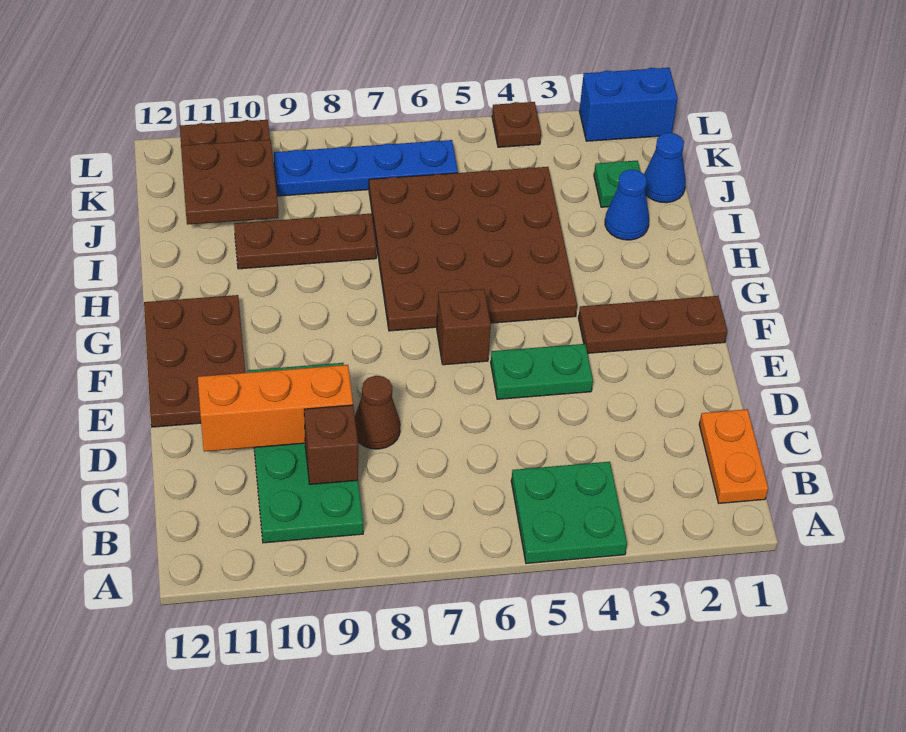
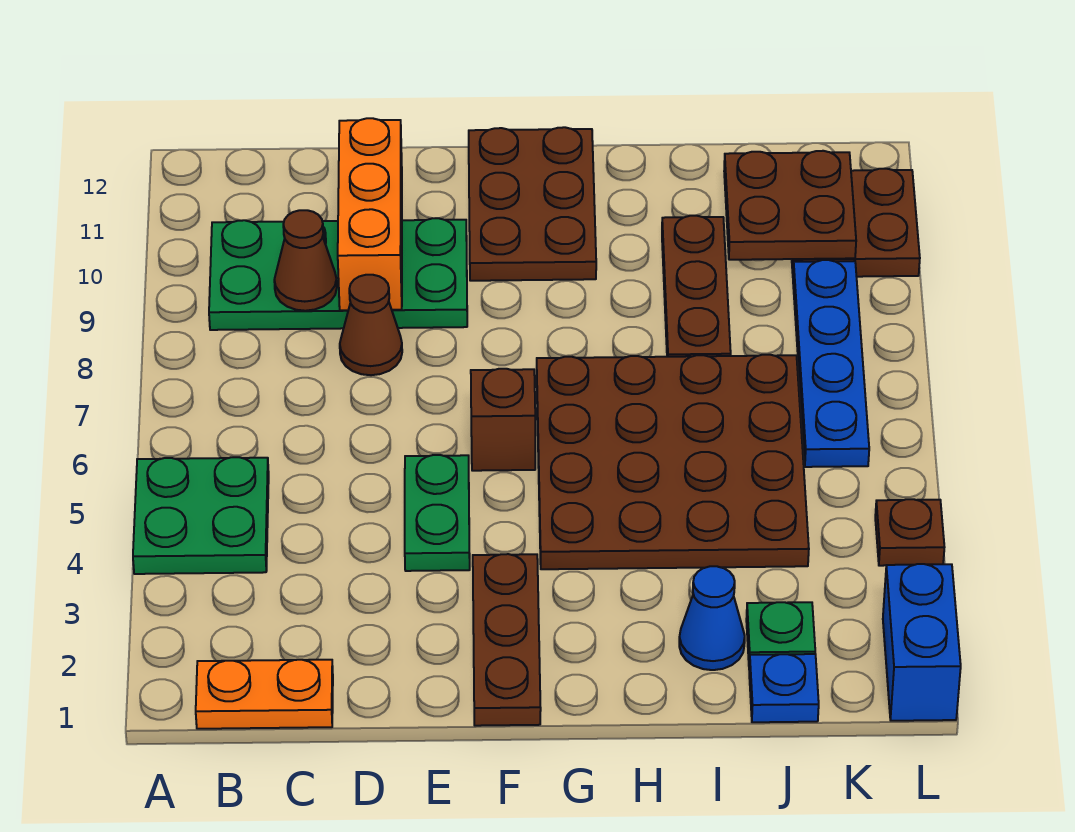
brown brick C9 level 2 -> brown cone C9 level 2
brown plate E11:G12 level 1 -> brown plate F10:G12 level 1
blue cone J1 level 1 -> blue plate J1 level 1

